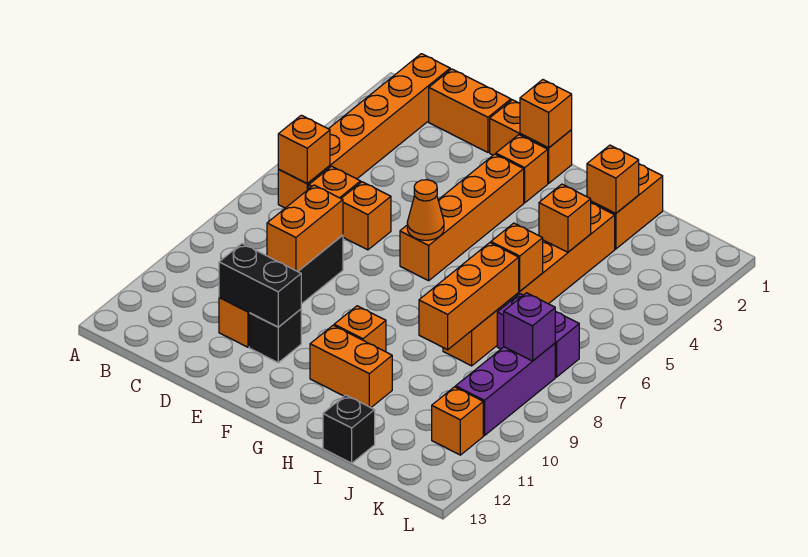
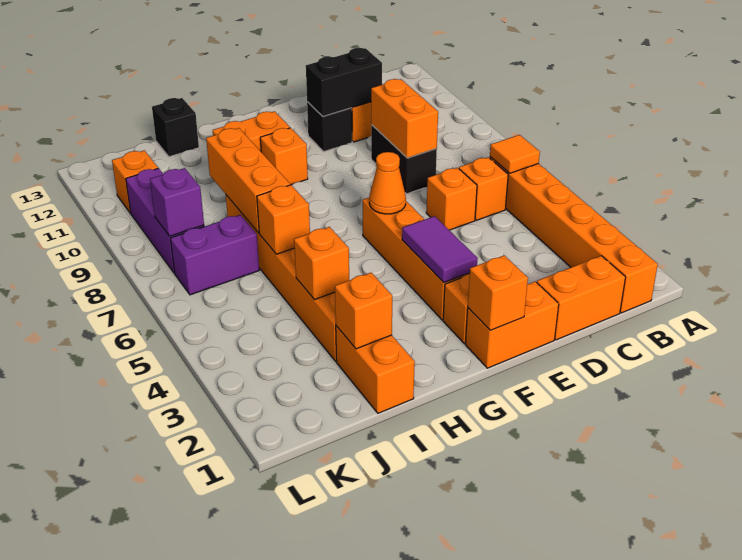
orange brick B6 level 2 -> orange tile B6 level 2
none -> purple tile F3:F4 level 2

